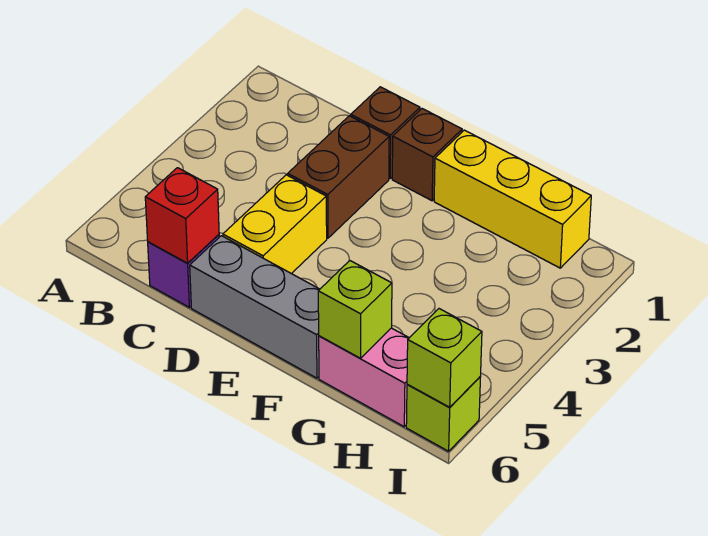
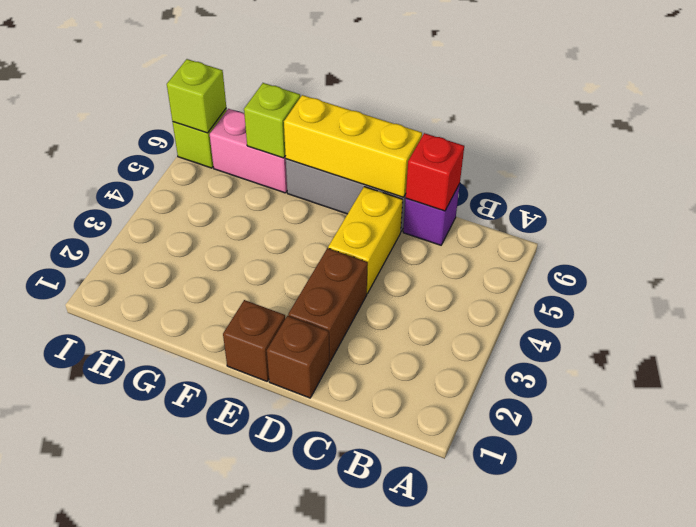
yellow brick F1:H1 level 1 -> yellow brick D6:F6 level 2

